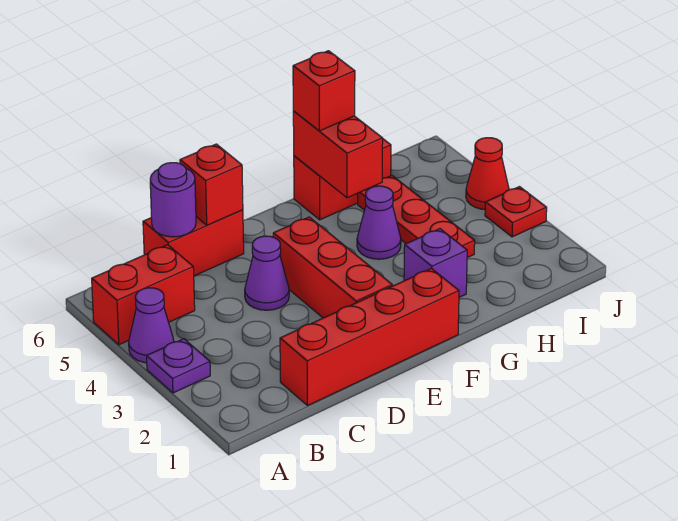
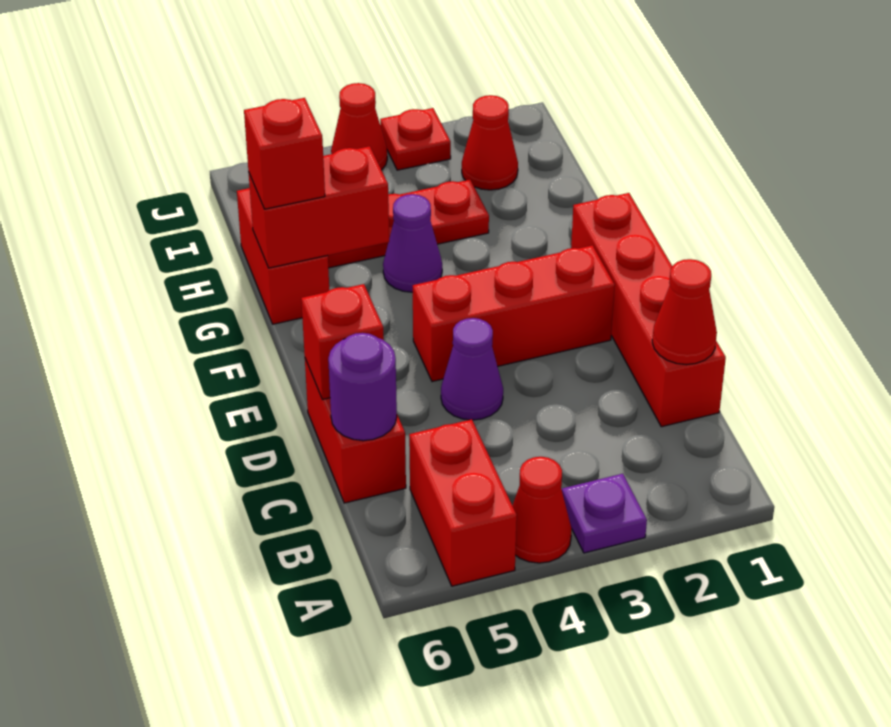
purple cone A4 level 1 -> red cone A4 level 1
none -> red cone C1 level 2
purple brick G2 level 1 -> none
none -> red cone I2 level 1

